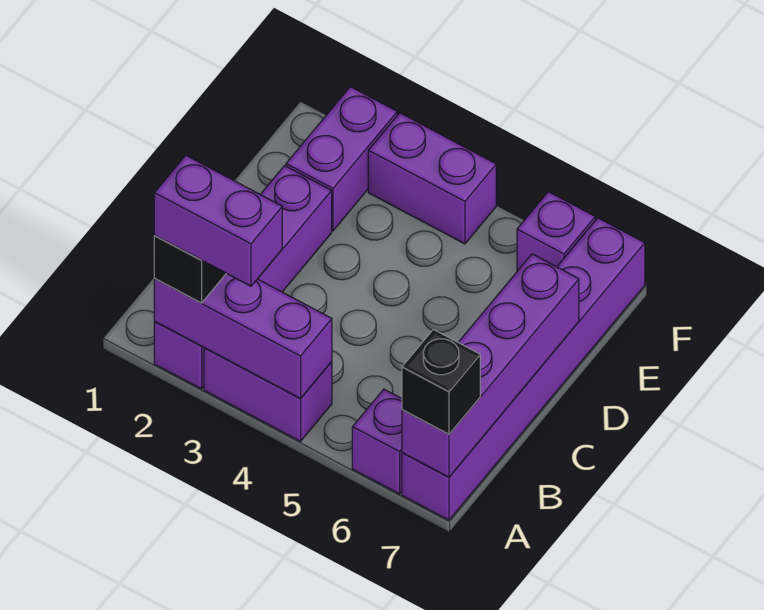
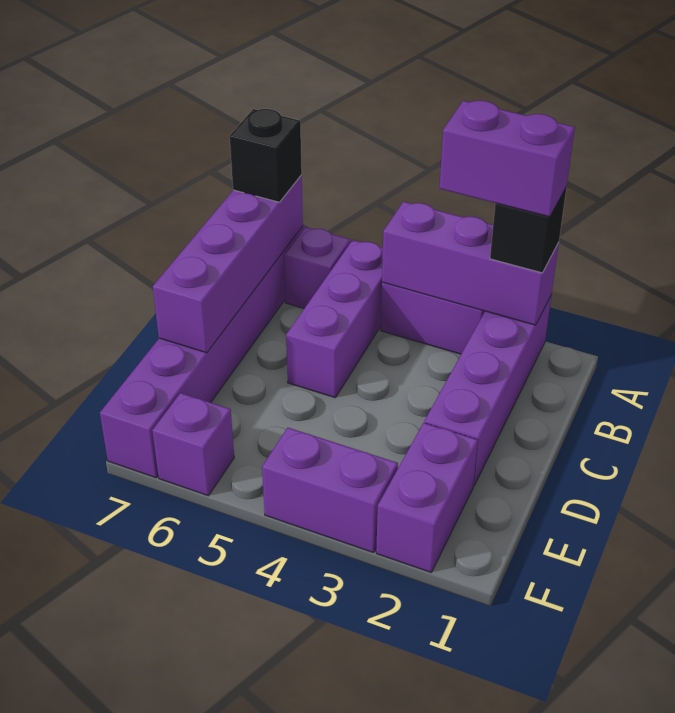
none -> purple brick A5:C5 level 1

